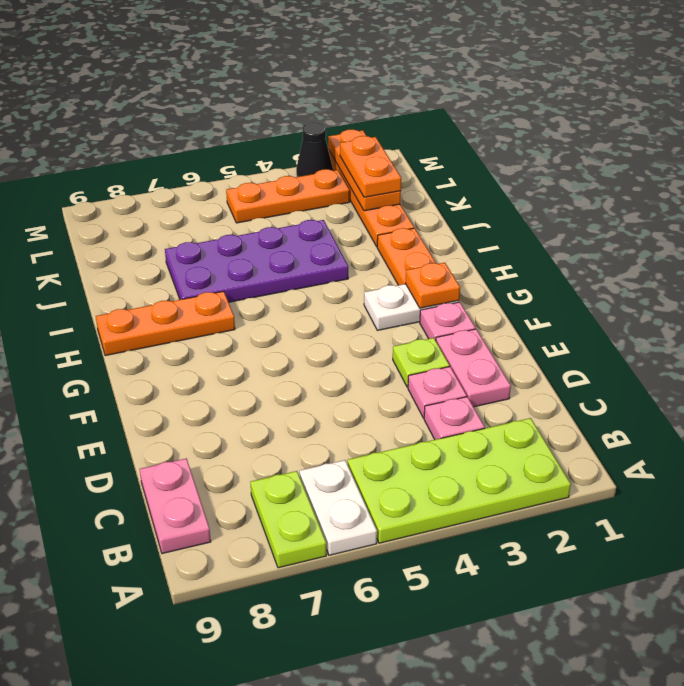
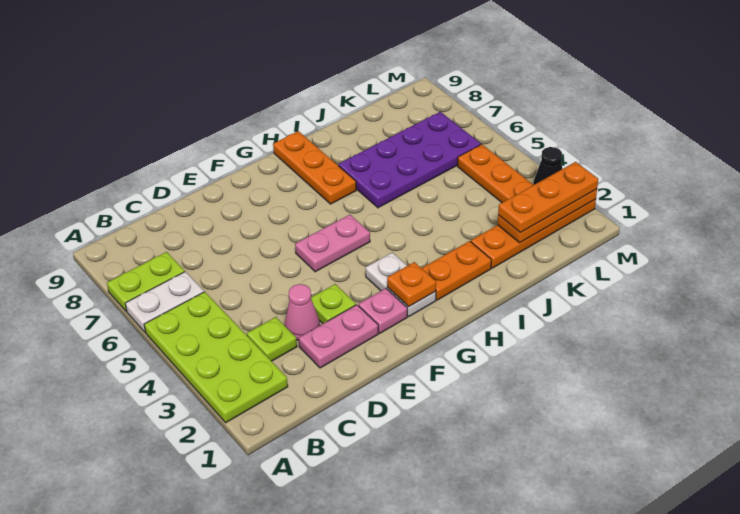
pink plate B9:C9 level 1 -> pink plate F5:G5 level 1
pink plate C3 level 1 -> lime plate C3 level 1
pink plate D3 level 1 -> pink cone D3 level 1
purple plate I4:J7 level 1 -> purple plate I6:L7 level 1
orange plate K2:L2 level 3 -> orange plate K2:M2 level 3

